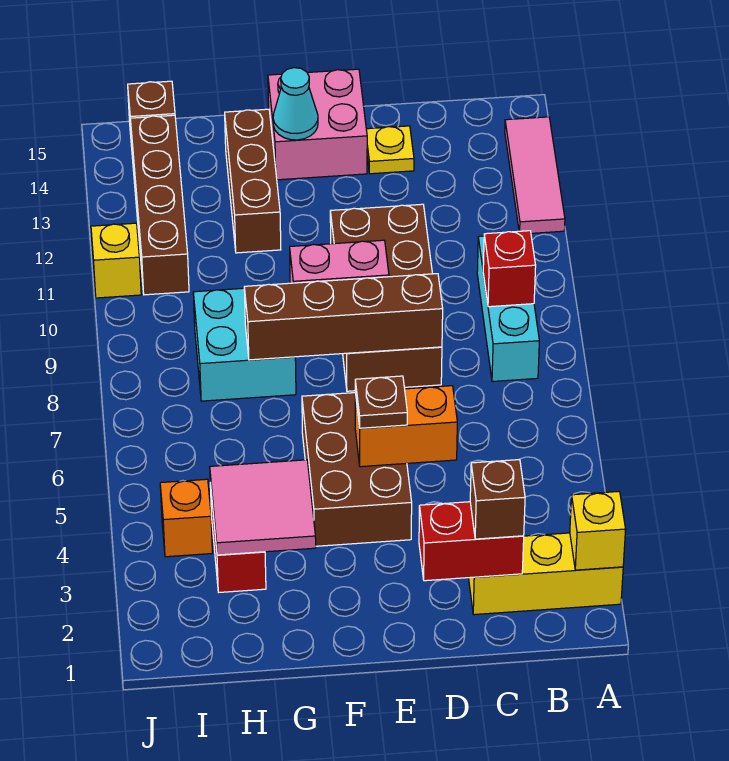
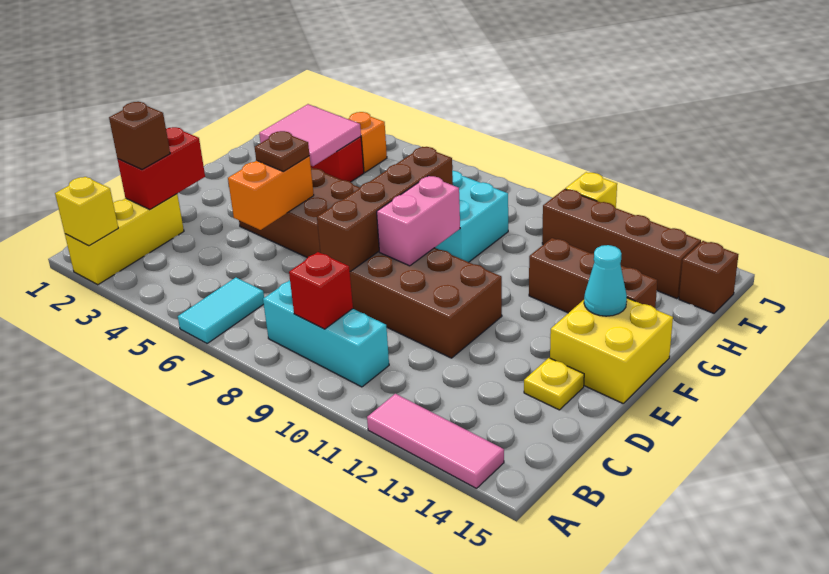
none -> cyan tile A6:B6 level 1
pink brick E14:F15 level 1 -> yellow brick E14:F15 level 1

